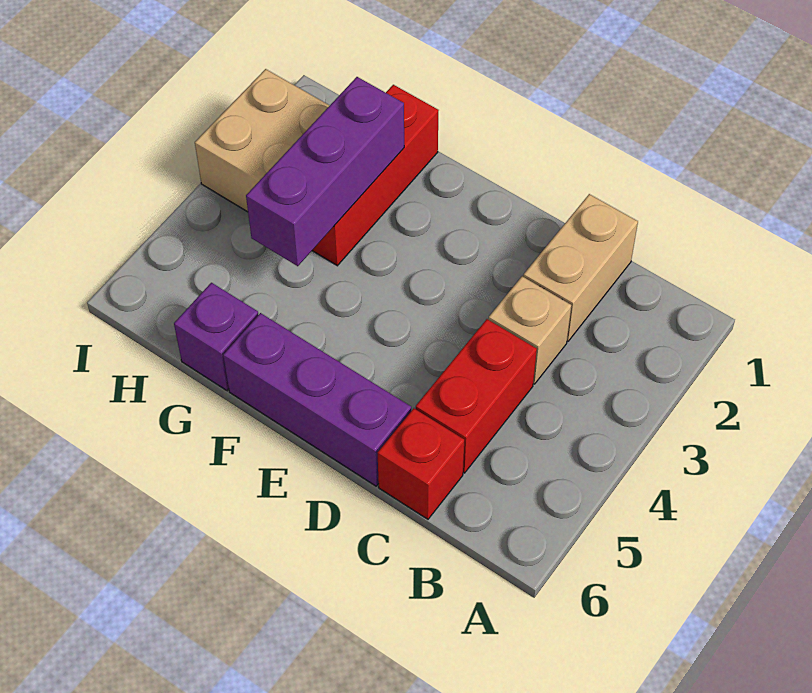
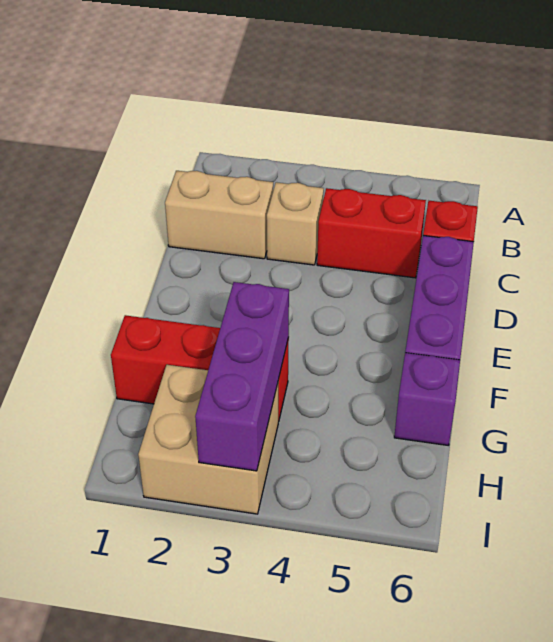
purple brick G2:G4 level 2 -> purple brick G3:I3 level 2

